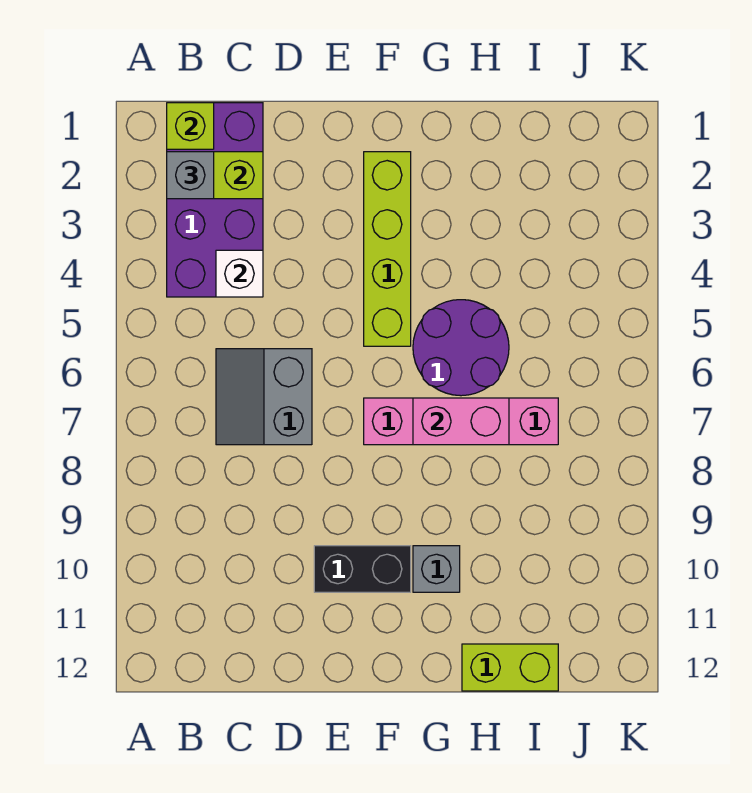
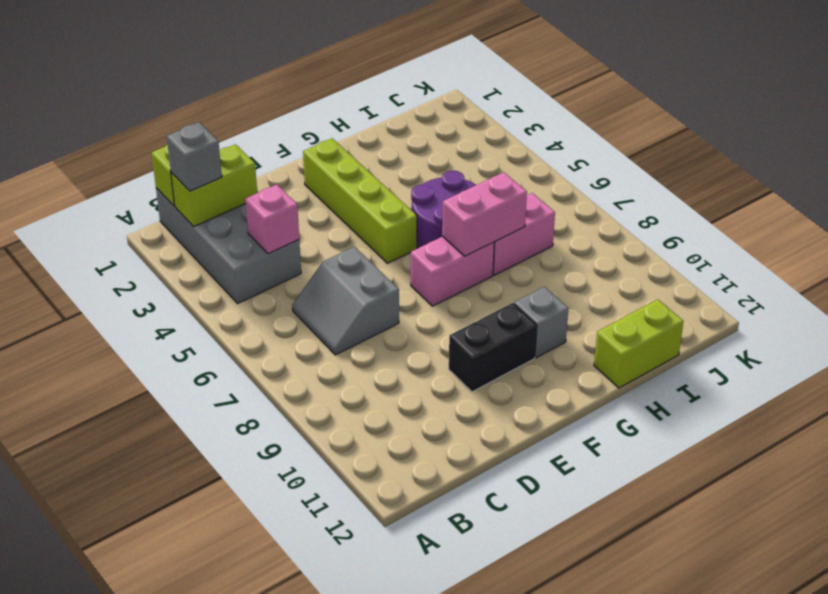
purple brick B1:C4 level 1 -> grey brick B1:C4 level 1
white brick C4 level 2 -> pink brick C4 level 2

